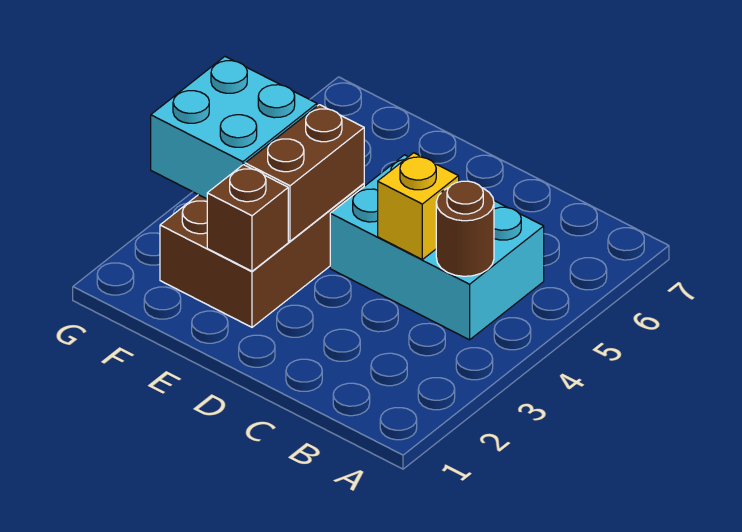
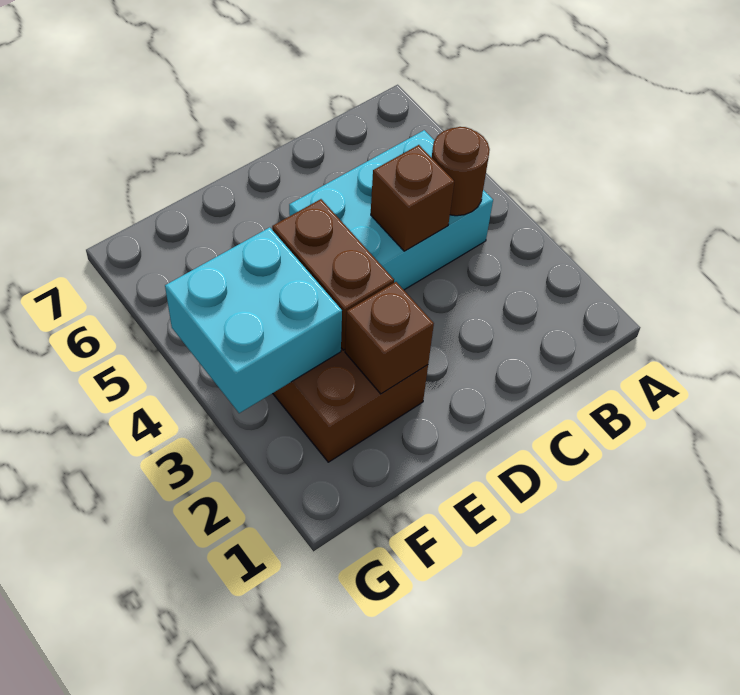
yellow brick C4 level 2 -> brown brick C4 level 2

